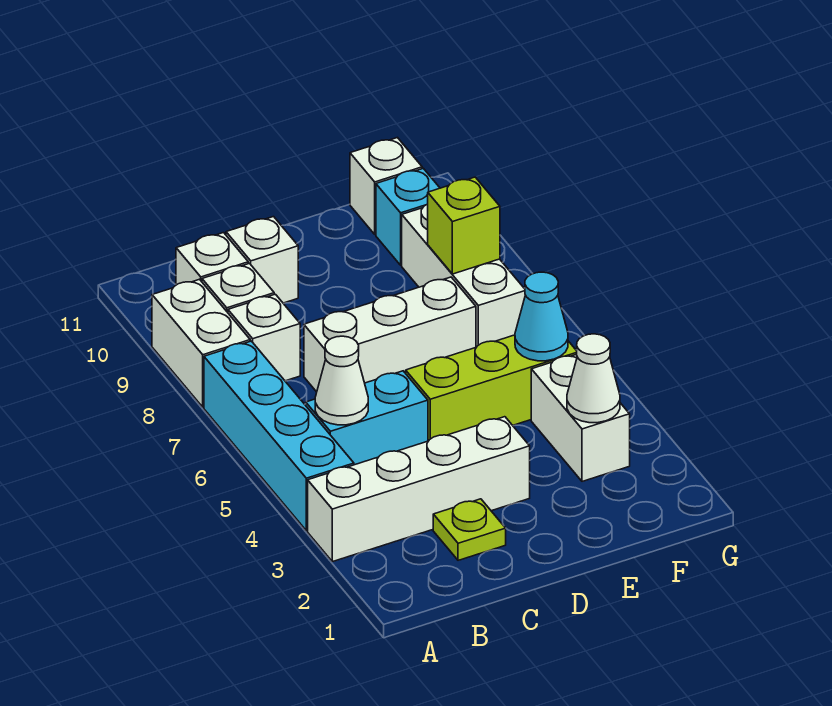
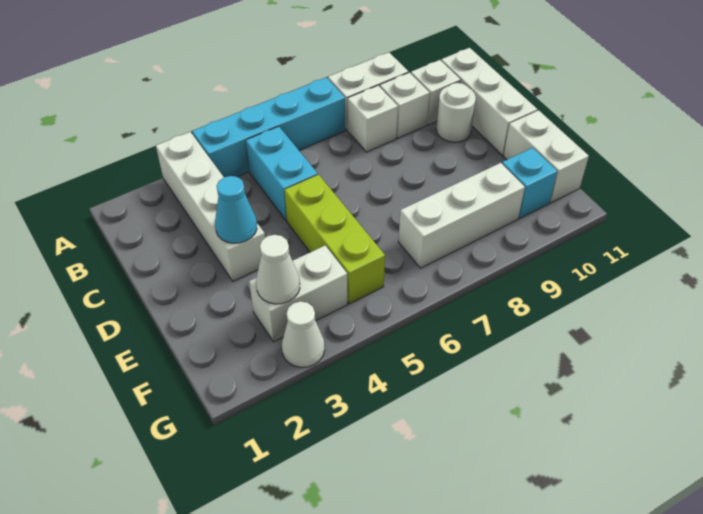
white cone B5 level 2 -> white cone G3 level 1
lime plate C2 level 1 -> none
white brick C7:E7 level 1 -> white brick B11:D11 level 1
white brick C10 level 1 -> white round brick C10 level 1
cyan cone F5 level 2 -> cyan cone D3 level 2
lime brick F8 level 2 -> none
white brick F11 level 1 -> white brick E11:F11 level 1

